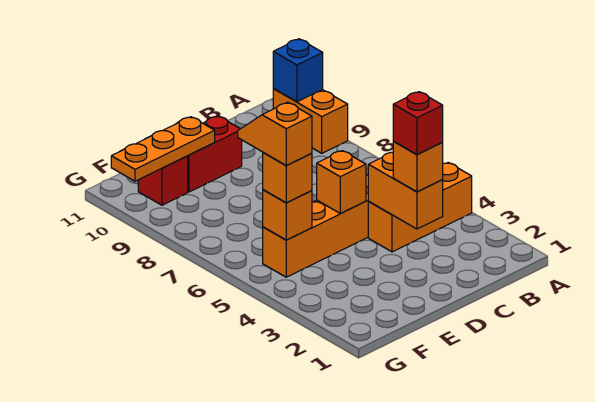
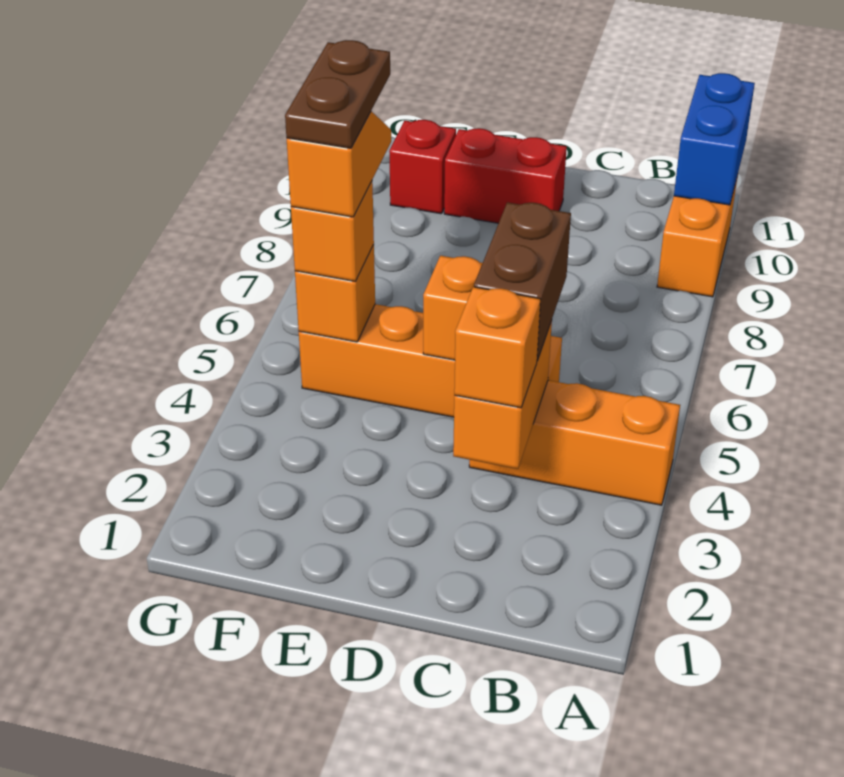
blue brick A10 level 2 -> blue brick A10:A11 level 2
red brick C3 level 4 -> none
none -> brown brick C4:C5 level 3
orange plate E10:G10 level 2 -> none
none -> brown plate F5:F6 level 5

